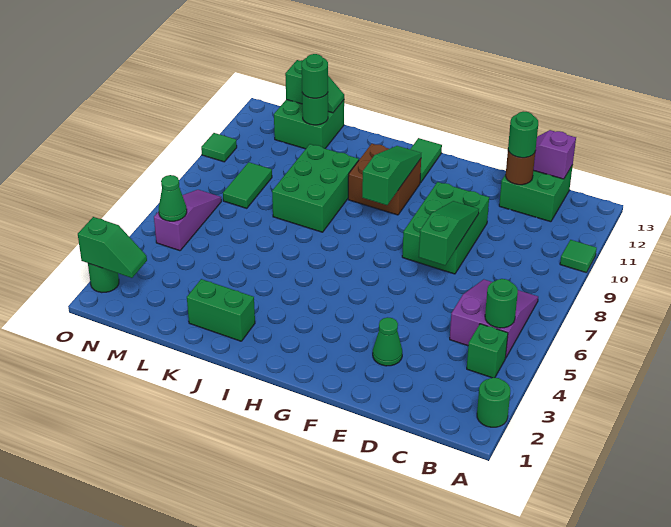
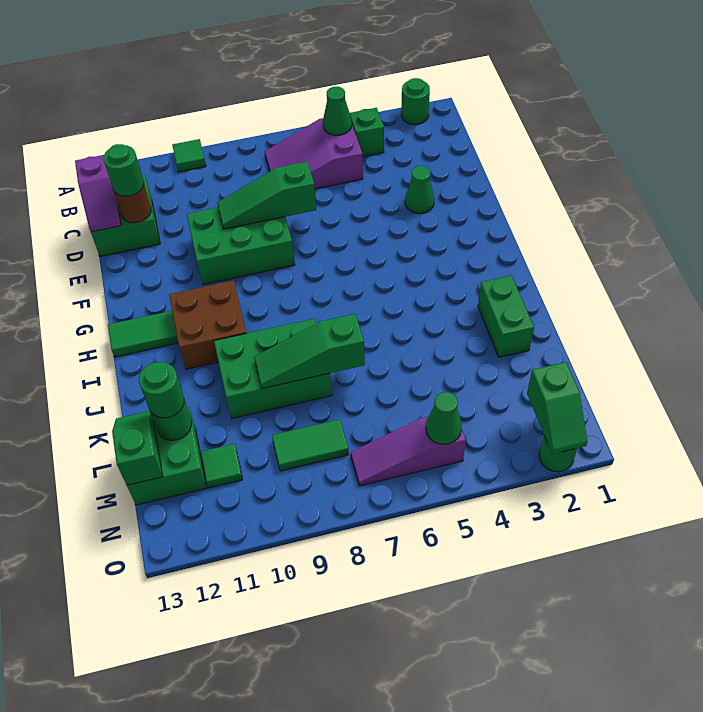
green round brick B5 level 2 -> green cone B5 level 2
green slope H9:H11 level 2 top 9 -> green slope K7:K9 level 2 top 7
green slope N2:O2 level 2 top O -> green slope N2:O2 level 2 top N
green tile O10 level 1 -> green tile M11 level 1

